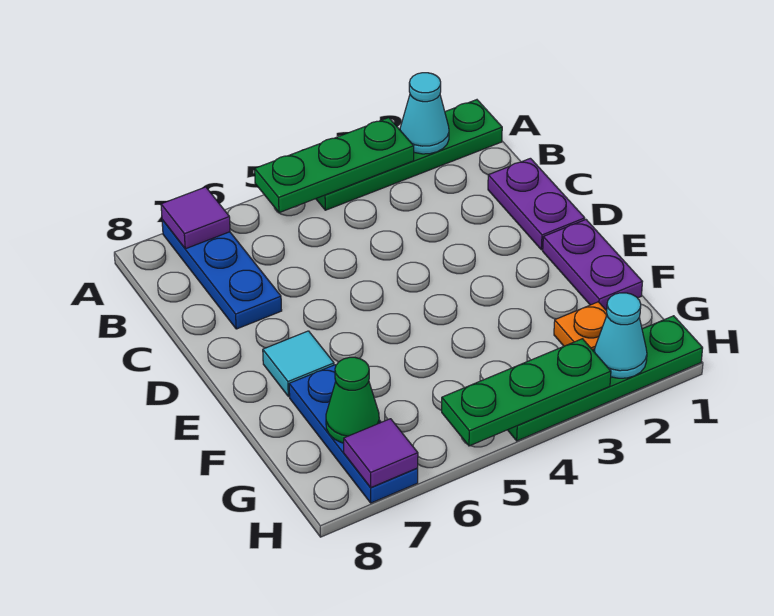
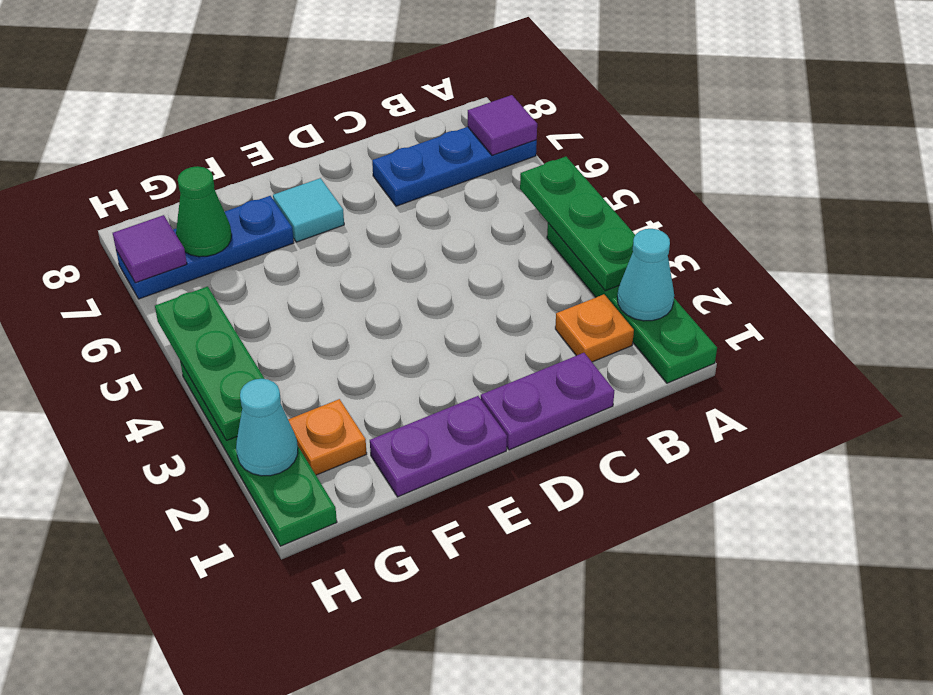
none -> orange plate B2 level 1

